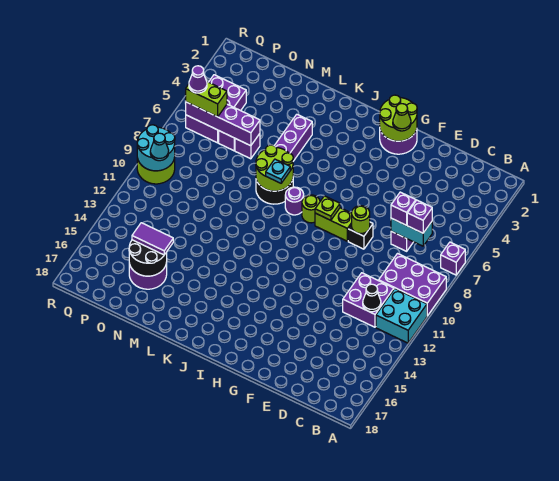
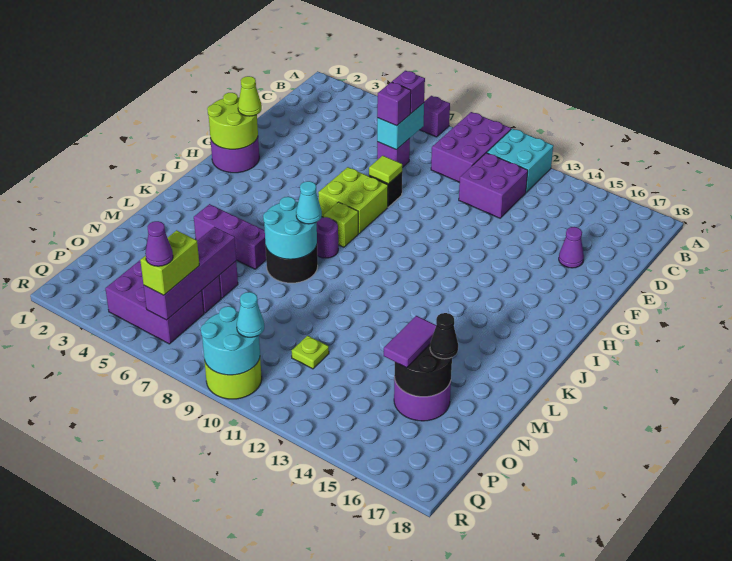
black cone C12 level 2 -> black cone N16 level 3
none -> purple cone E16 level 1
lime round brick F8 level 2 -> lime tile F8 level 2
lime brick G8:H8 level 1 -> lime brick G7:H8 level 1
lime plate H8 level 2 -> lime plate O11 level 1
lime round brick I8 level 1 -> lime brick I8 level 1
lime round brick K7:L8 level 2 -> cyan round brick K7:L8 level 2
cyan plate K8 level 3 -> cyan cone K8 level 3

